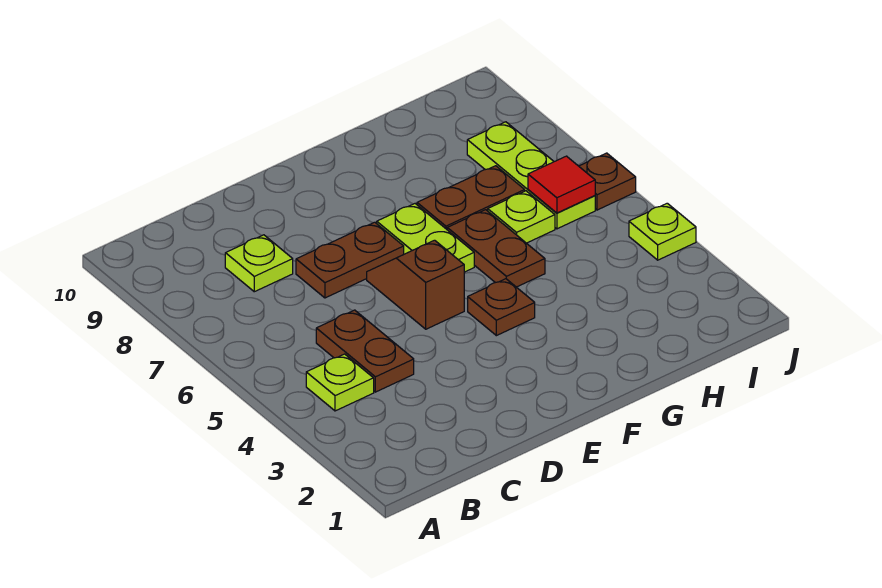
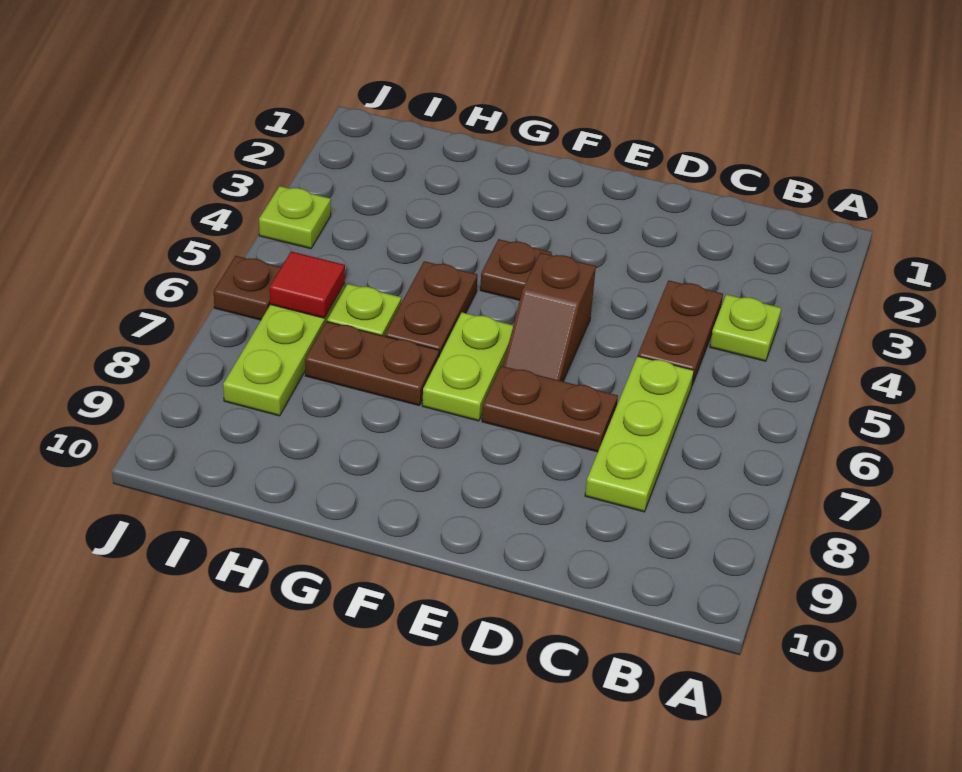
lime plate C8 level 1 -> lime plate C6:C8 level 1

